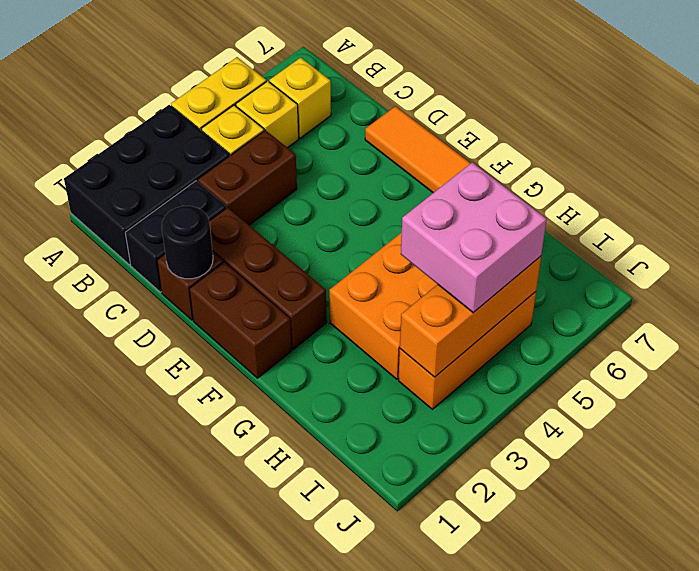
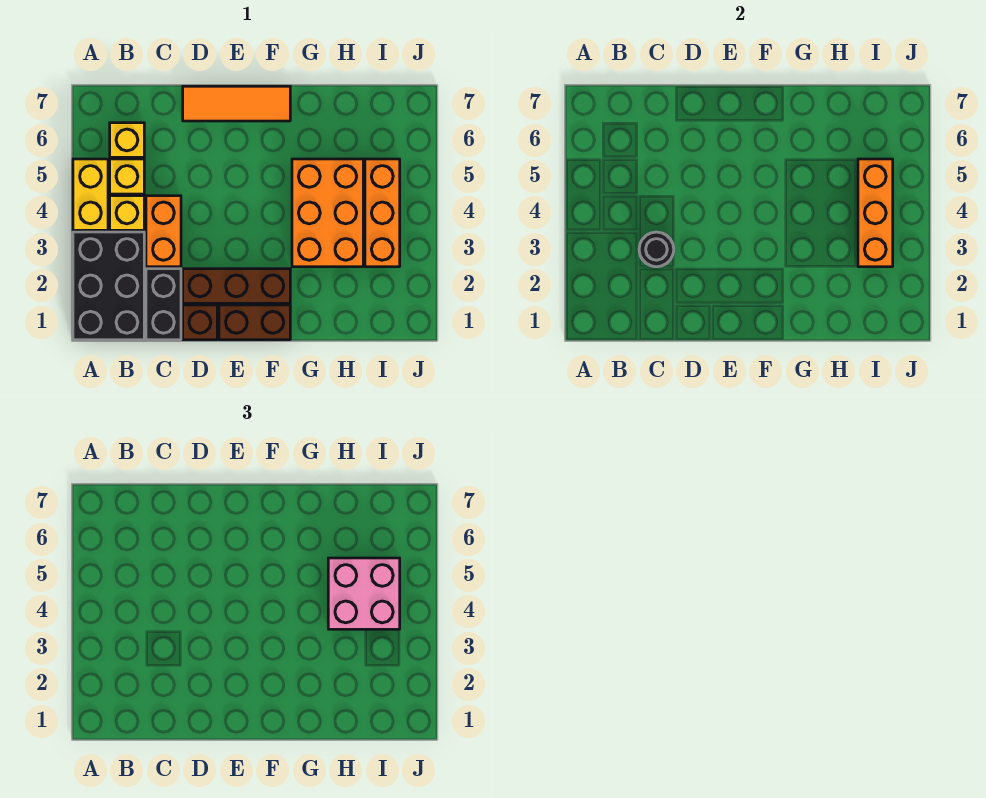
brown brick C3:C4 level 1 -> orange brick C3:C4 level 1
black round brick D1 level 2 -> black round brick C3 level 2

